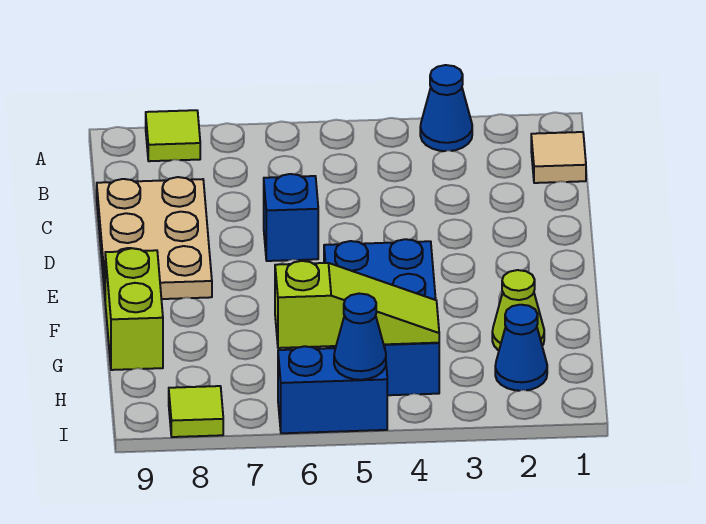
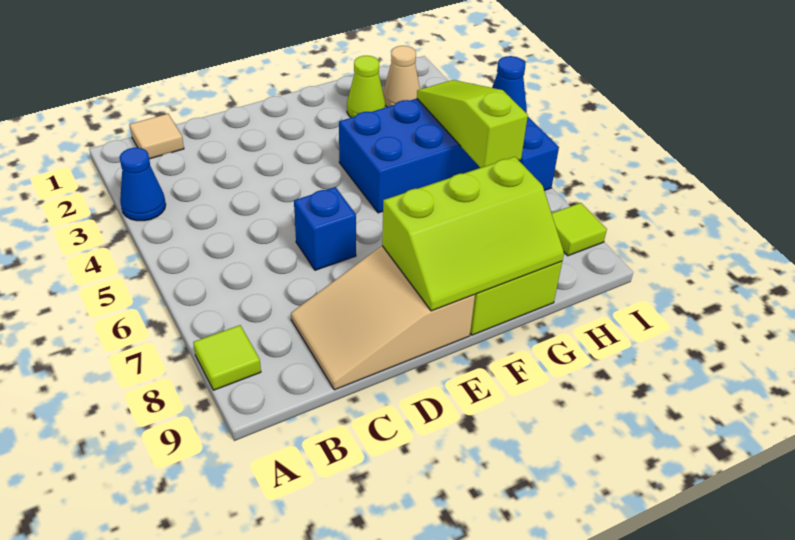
tan plate C8:E9 level 1 -> tan slope C8:E9 level 1 top E
none -> lime slope E8:G9 level 2 top 8
blue cone H2 level 1 -> tan cone H2 level 1

